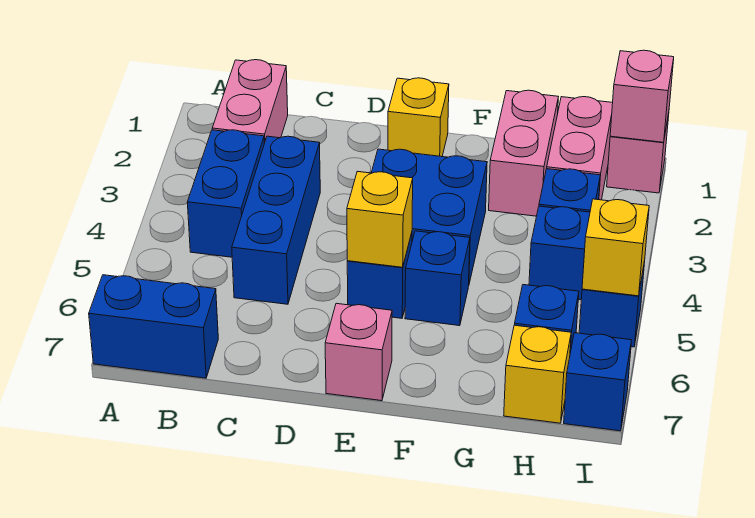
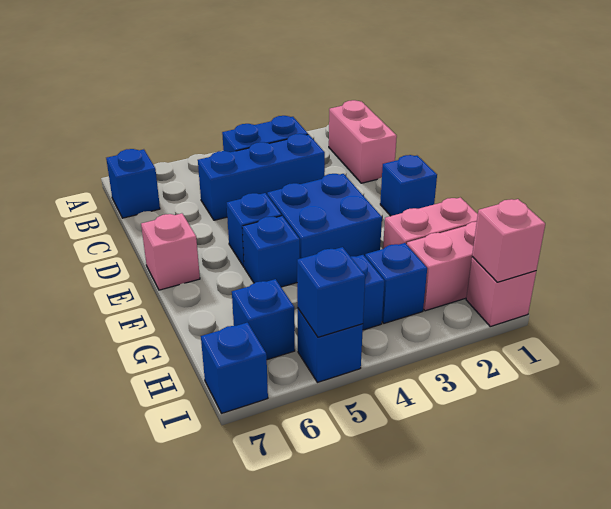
blue brick A7:B7 level 1 -> blue brick B7 level 1
pink brick B1:B2 level 1 -> pink brick B1:C1 level 1
yellow brick E1 level 1 -> blue brick E1 level 1
yellow brick E5 level 2 -> none
yellow brick H7 level 1 -> none
yellow brick I5 level 2 -> blue brick I5 level 2

